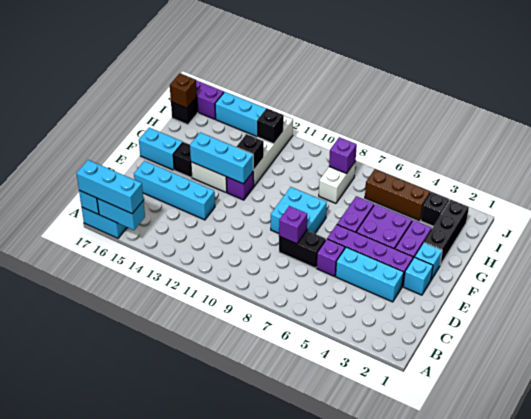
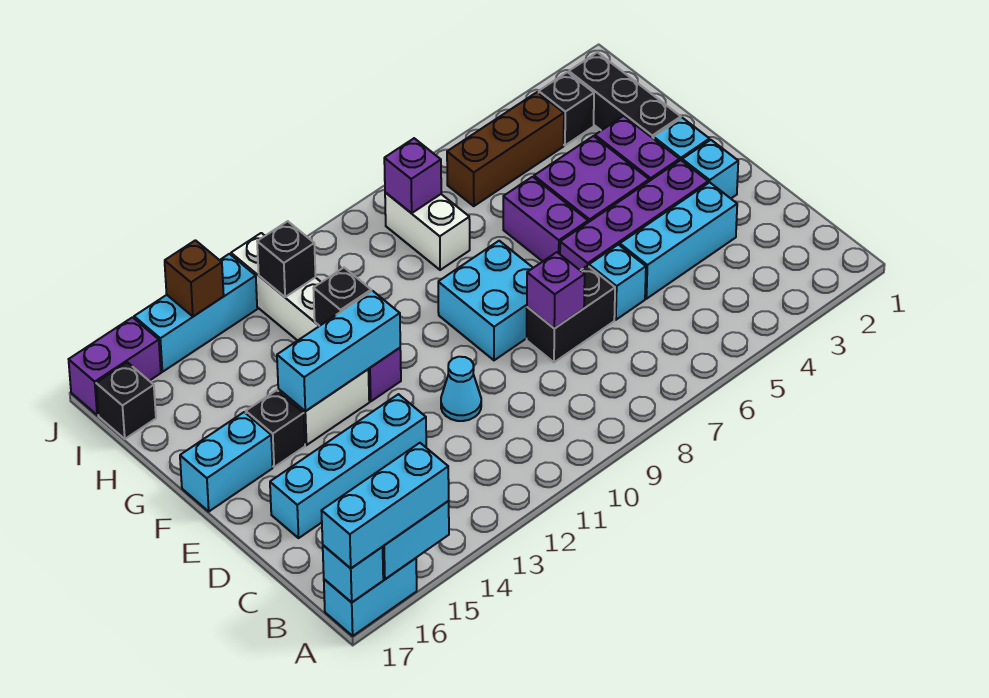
purple brick D6 level 1 -> cyan brick D6 level 1
none -> cyan cone D11 level 1
brown brick I17 level 2 -> brown brick J14 level 2

